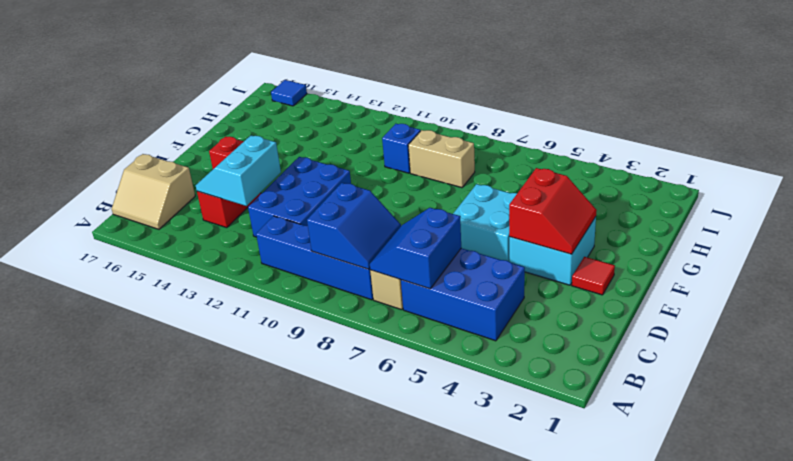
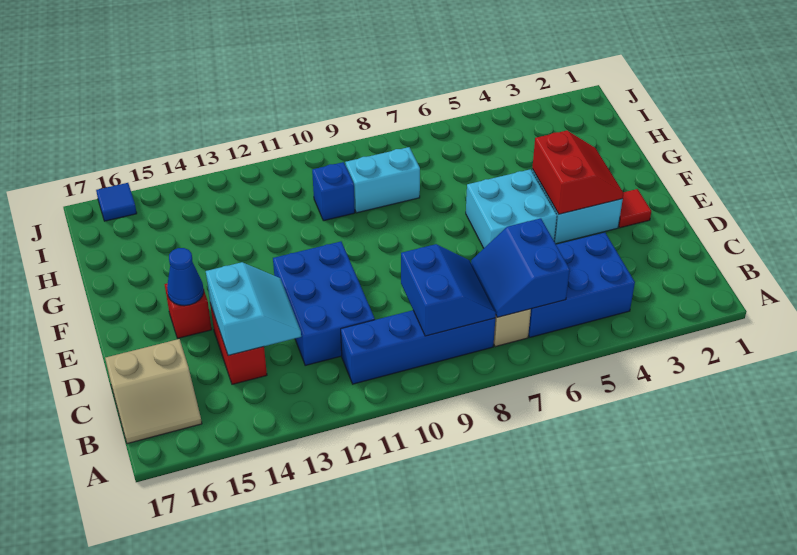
cyan slope C13:D14 level 2 top 13 -> cyan slope C13:D14 level 2 top 14
none -> blue cone E15 level 2
tan brick H8:H9 level 1 -> cyan brick H8:H9 level 1

